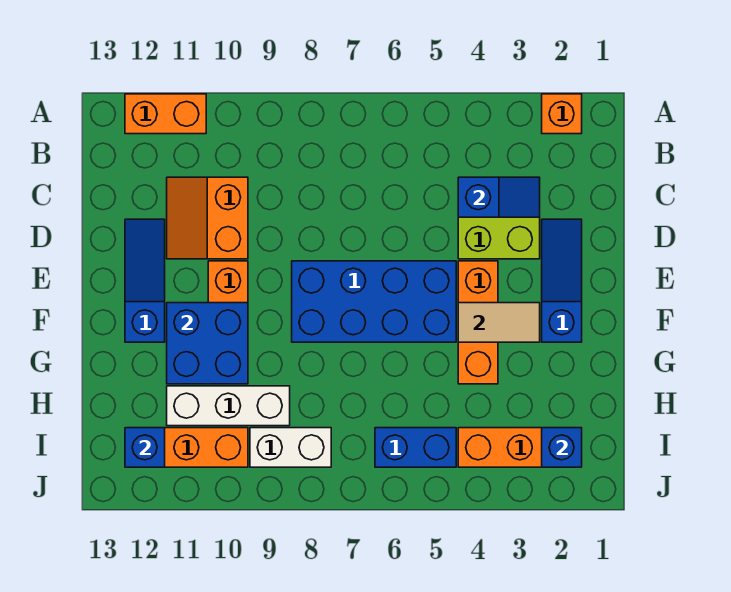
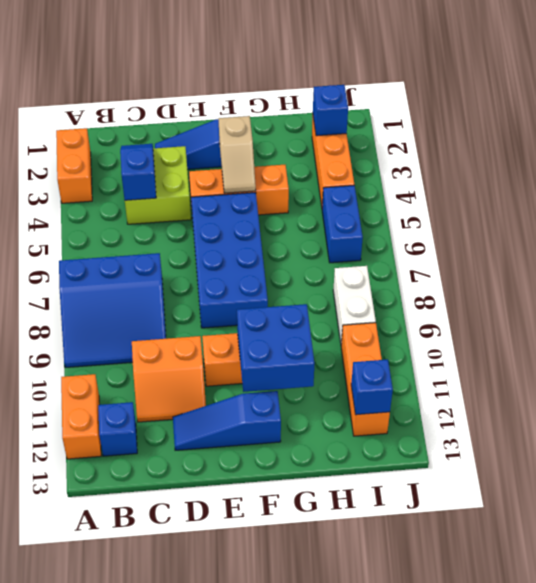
orange brick A2 level 1 -> orange brick A2:A3 level 1
none -> blue slope A7:C9 level 1 top 7
none -> blue brick B12 level 1
tan tile F3:F4 level 2 -> tan slope F3:F4 level 2 top 3
white brick H9:H11 level 1 -> none

